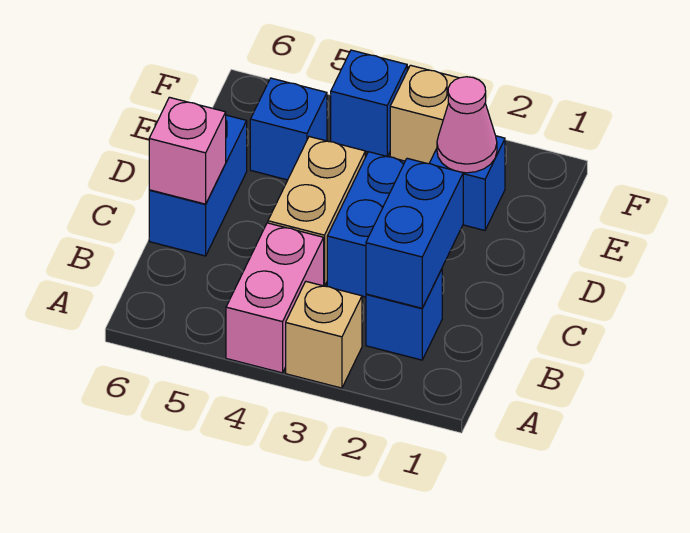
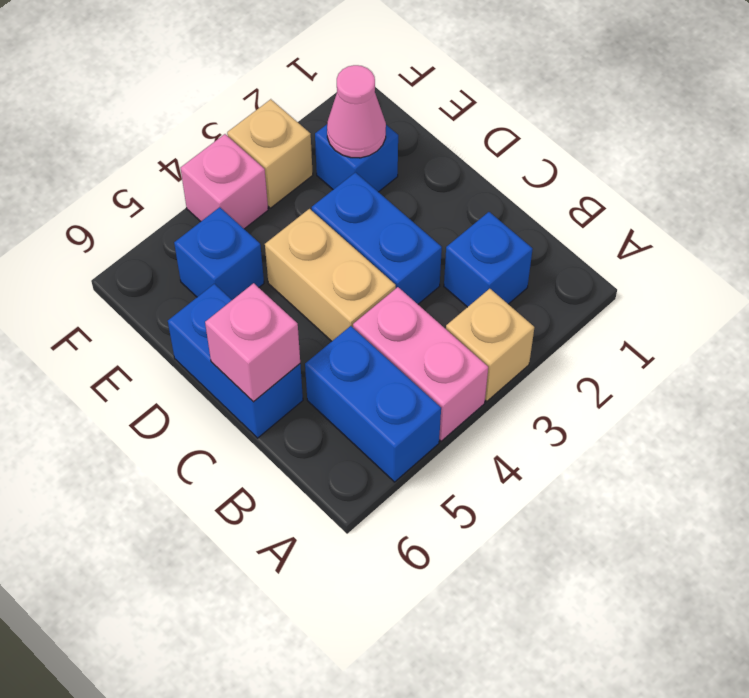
blue brick B2:C2 level 2 -> blue brick A5:B5 level 1
blue brick F4 level 1 -> pink brick F4 level 1

